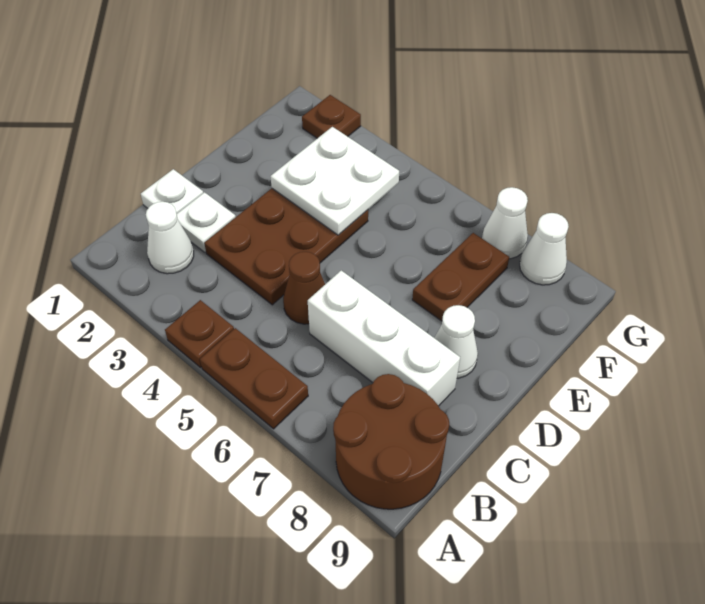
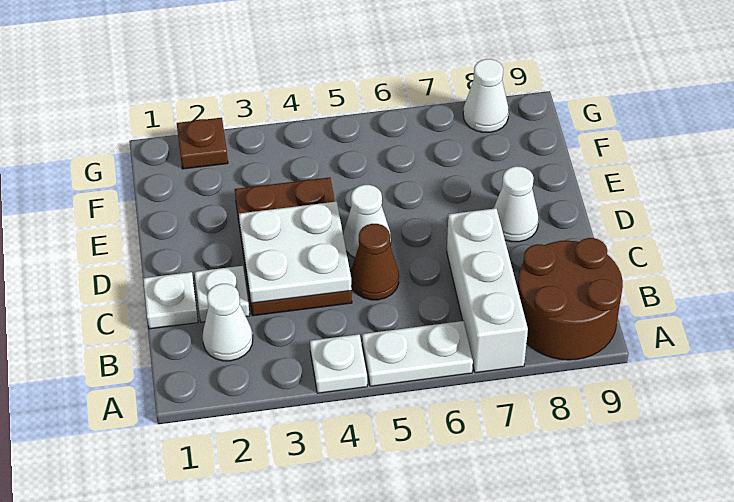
brown plate A4 level 1 -> white plate A4 level 1
brown plate A5:A6 level 1 -> white plate A5:A6 level 1
white brick C6:C8 level 1 -> white brick A7:C7 level 1
white plate E3:F4 level 2 -> white plate C3:D4 level 2
brown plate E7:F7 level 1 -> none
white cone G7 level 1 -> white cone D5 level 1

